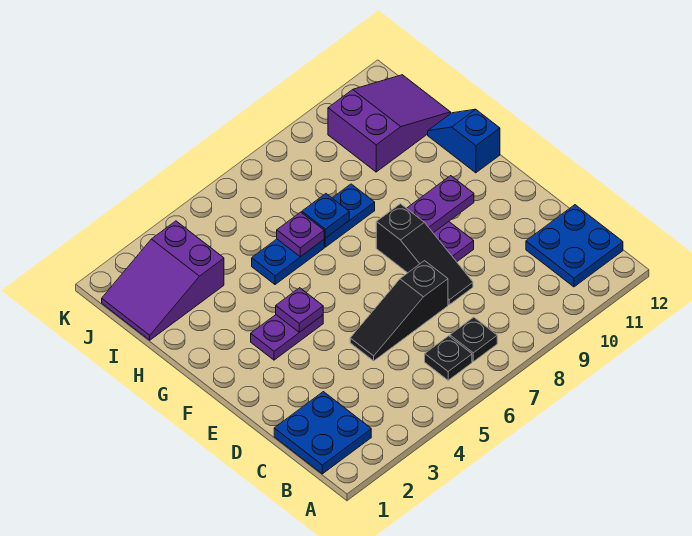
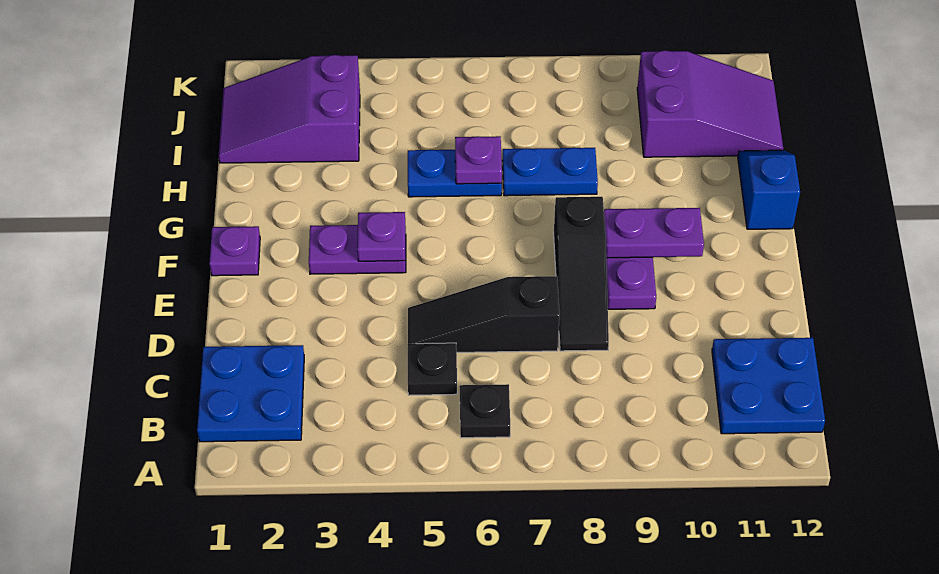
black plate B7 level 1 -> black plate C5 level 1
none -> purple plate F1 level 1
blue plate H7 level 2 -> none

